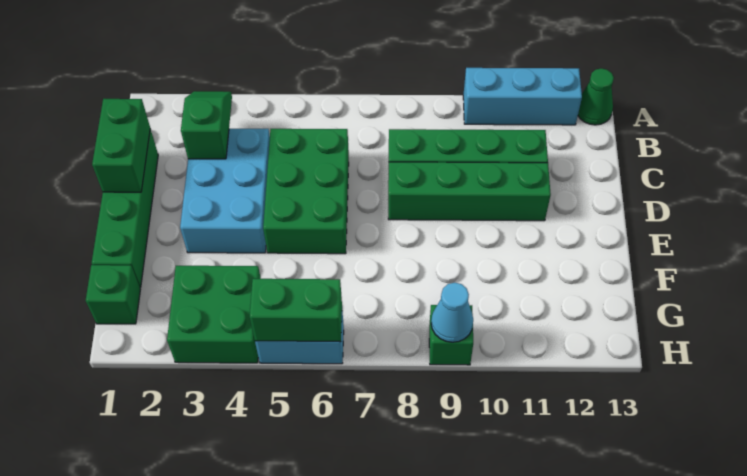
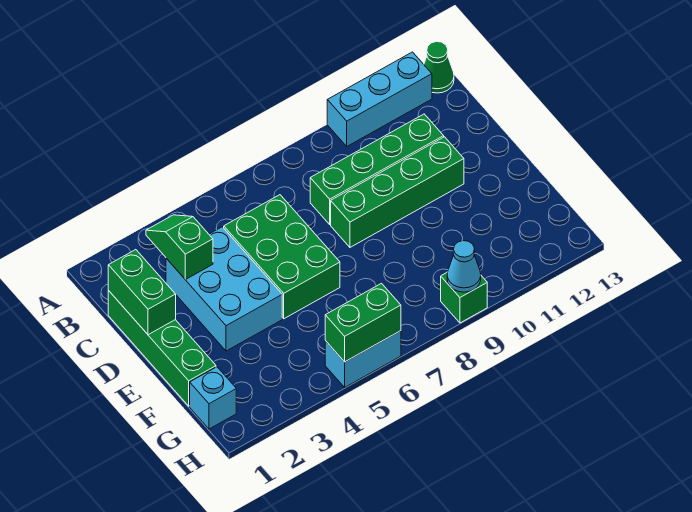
green brick G1 level 1 -> cyan brick G1 level 1
green brick G3:H4 level 1 -> none

